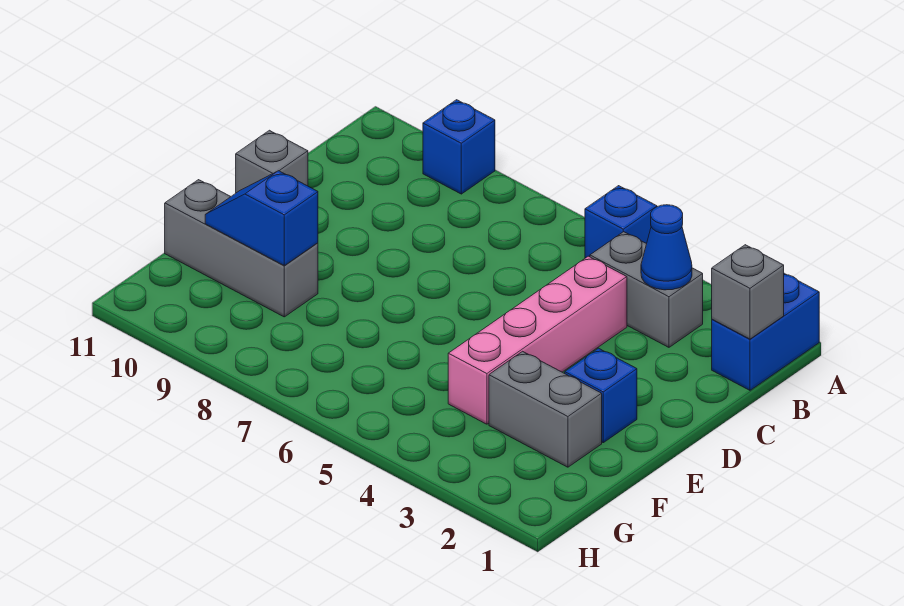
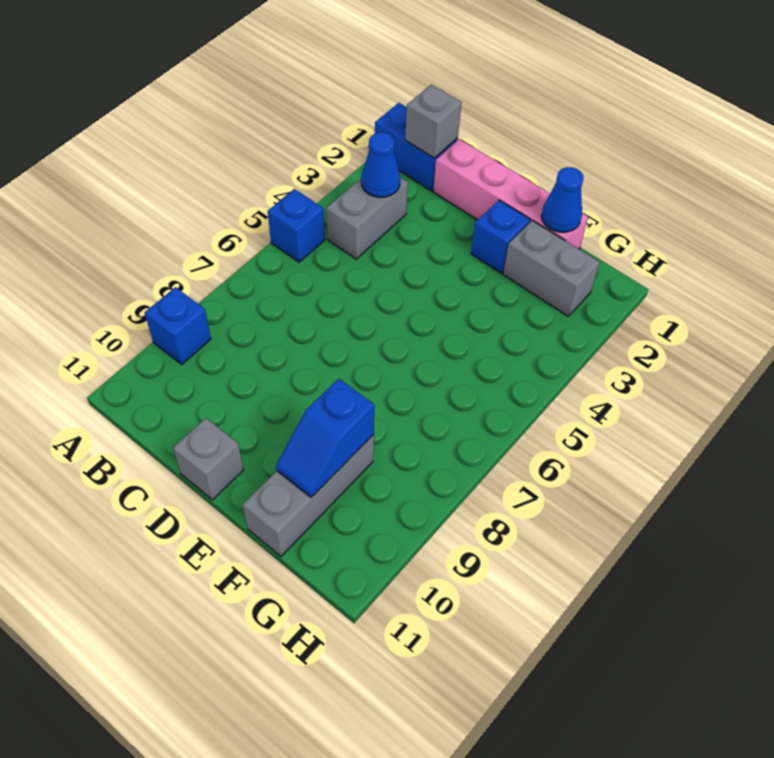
pink brick C4:F4 level 1 -> pink brick C1:F1 level 1
none -> blue cone F1 level 2
grey brick F2:F3 level 1 -> grey brick F2:G2 level 1

